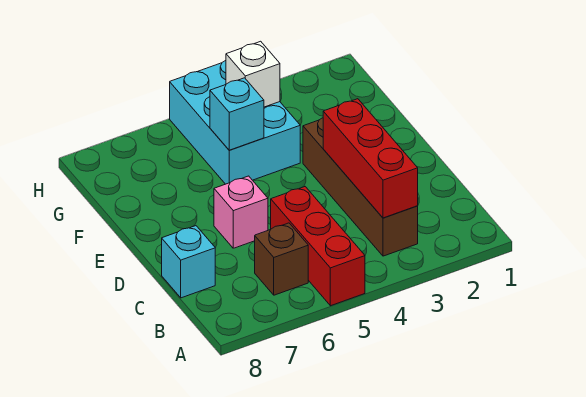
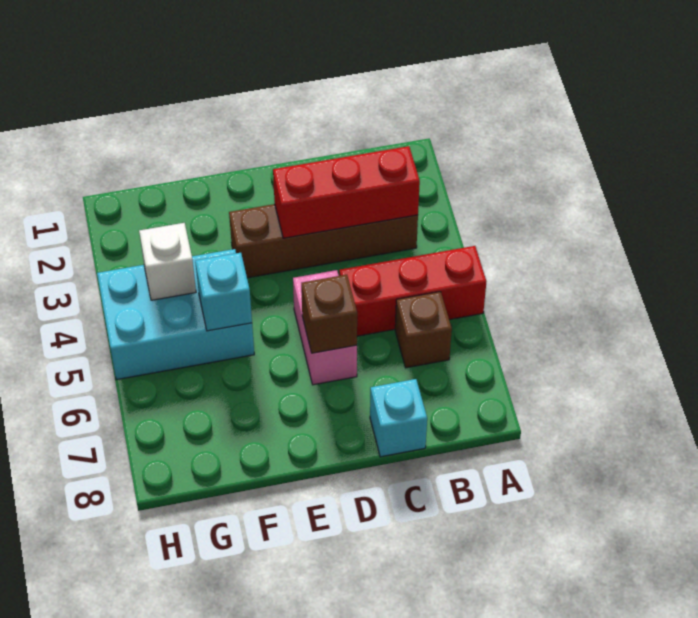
pink brick D6 level 1 -> pink brick D5:D6 level 1
none -> brown brick D6 level 2

